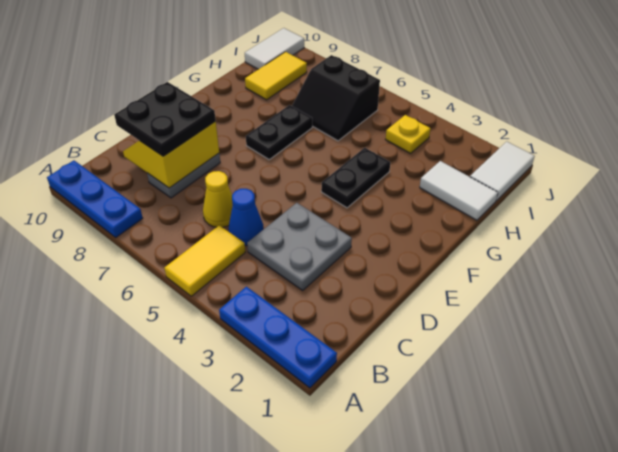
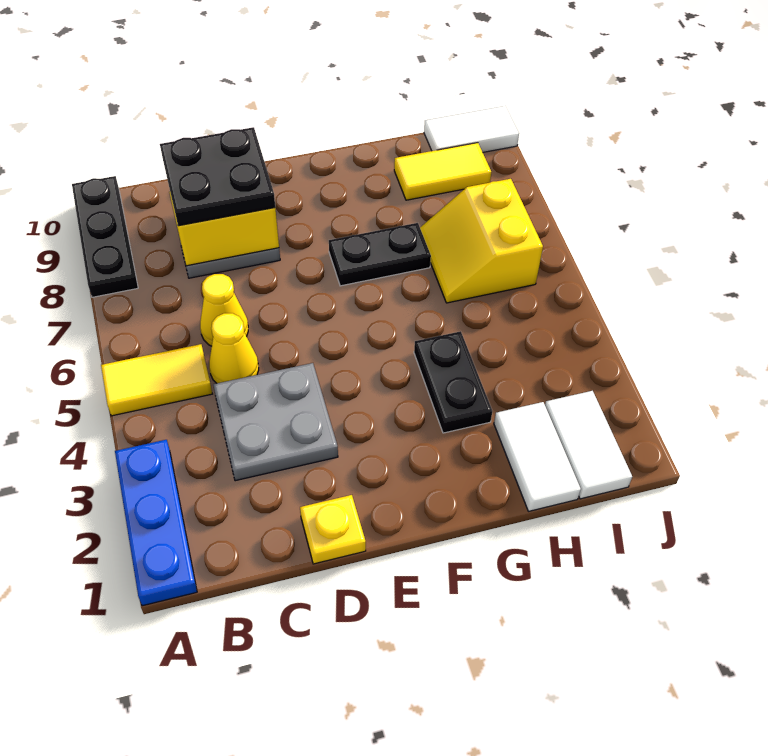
blue plate A8:A10 level 1 -> black plate A8:A10 level 1
blue cone C5 level 1 -> yellow cone C5 level 1
black plate F4:G4 level 1 -> black plate G3:G4 level 1
black slope H6:I7 level 1 top I -> yellow slope H6:I7 level 1 top I
white tile I1:J1 level 1 -> white tile I1:I2 level 1
yellow plate I4 level 1 -> yellow plate D1 level 1

